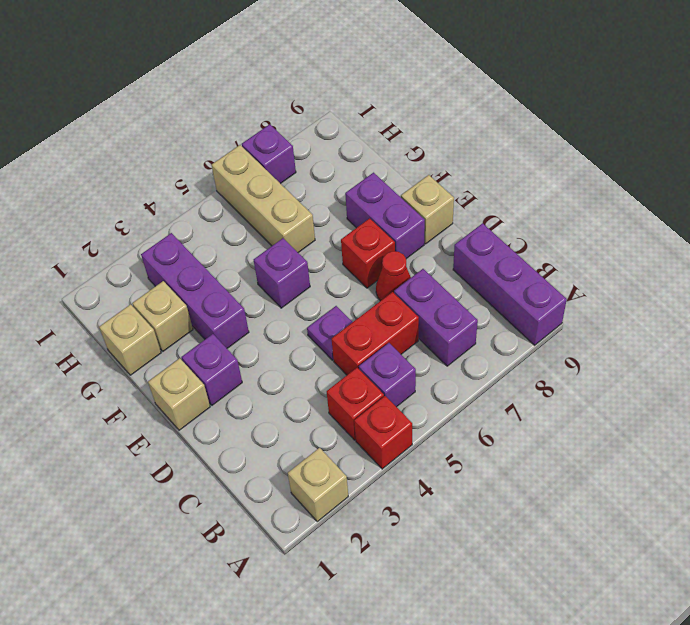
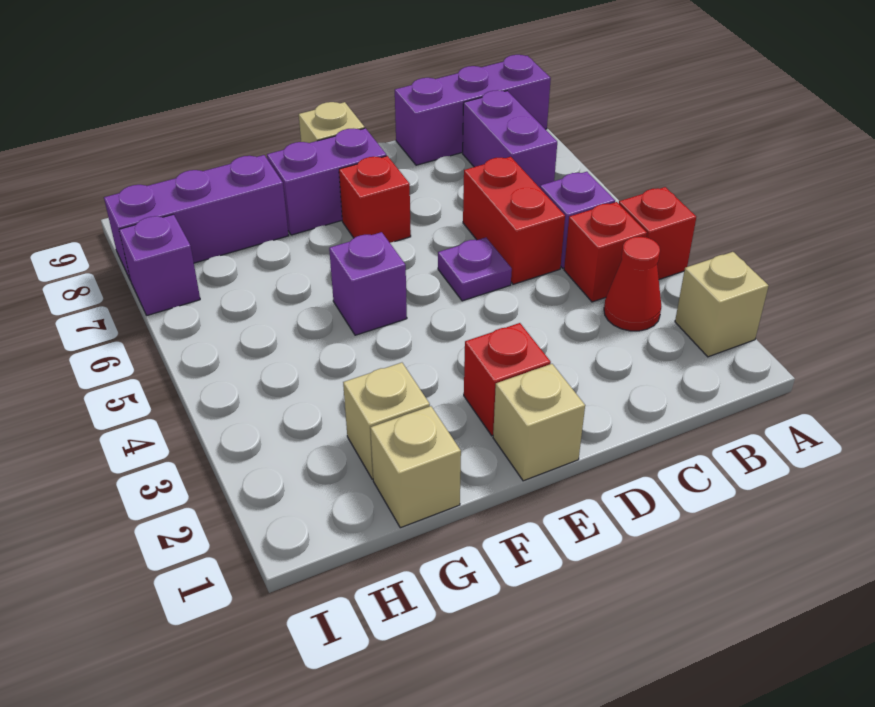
purple brick B7:C7 level 1 -> purple brick B7:B8 level 1
red cone D7 level 1 -> red cone B3 level 1
purple brick E2 level 1 -> red brick E2 level 1
purple brick F3:H3 level 1 -> purple brick G8:I8 level 1
tan brick G6:I6 level 1 -> none

